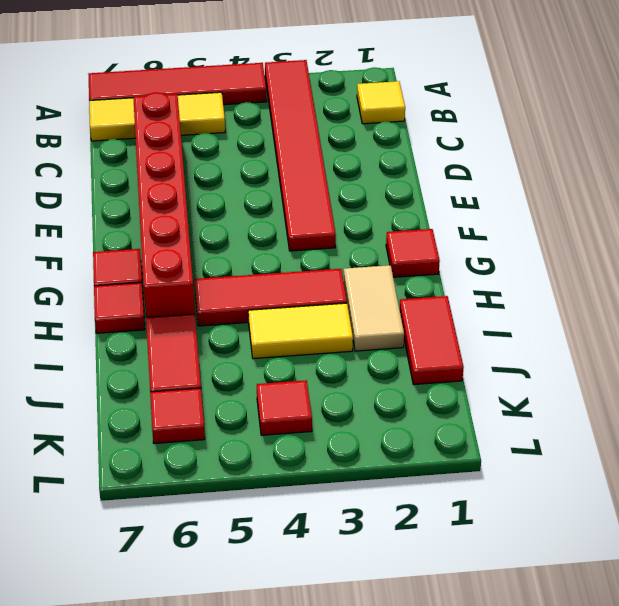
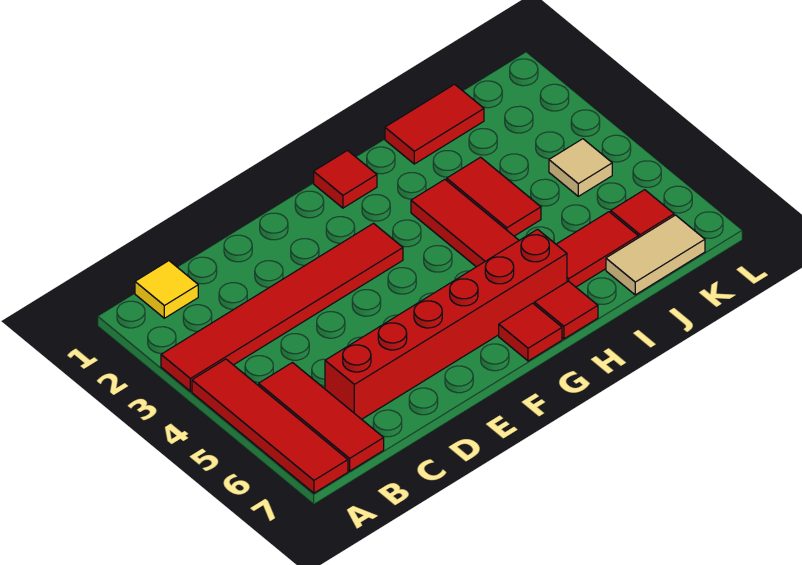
yellow tile B5:B7 level 1 -> red tile B5:B7 level 1
tan tile H2:I2 level 1 -> tan tile J7:K7 level 1
yellow tile I3:I4 level 1 -> red tile I3:I4 level 1
red tile K4 level 1 -> tan tile K4 level 1

